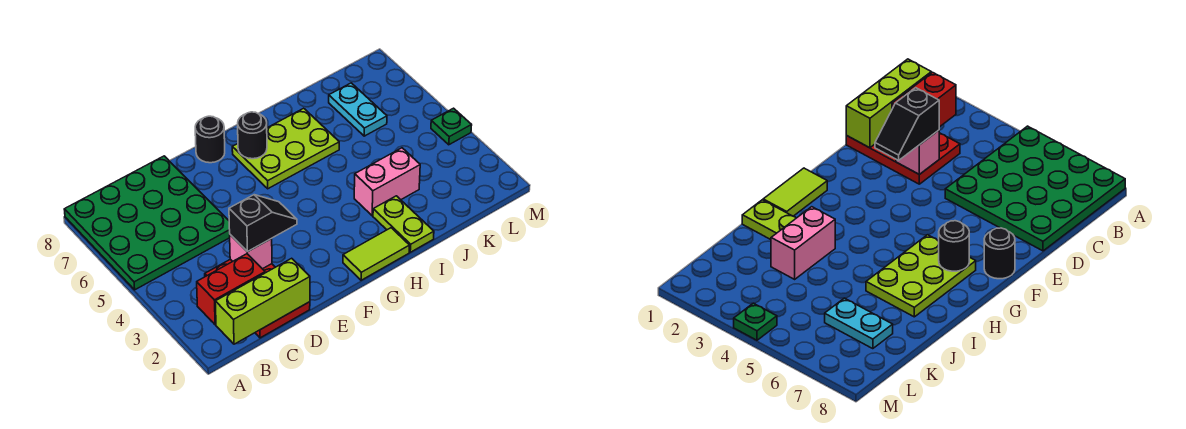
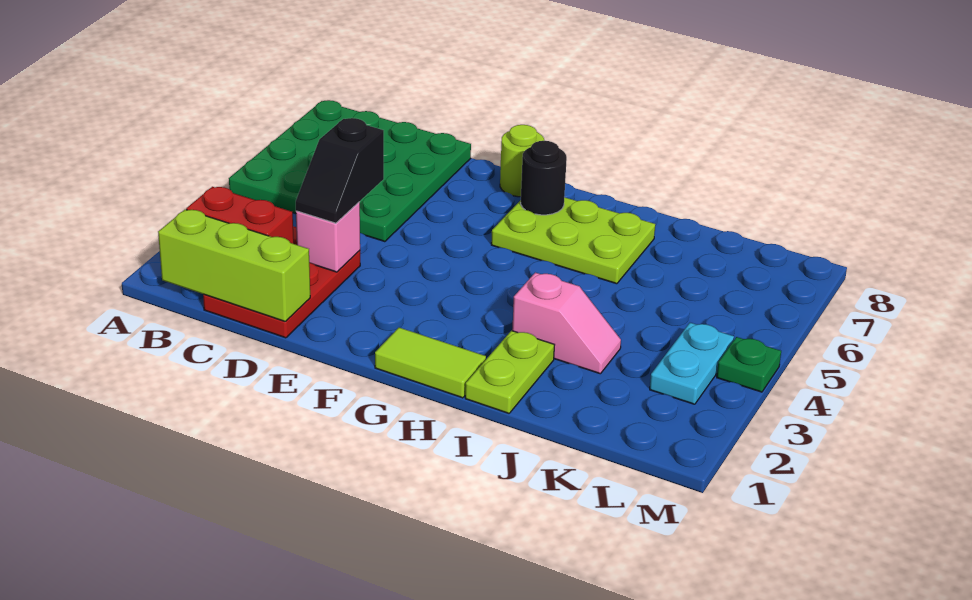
black slope D3:E3 level 3 top D -> black slope D3:D4 level 3 top 4
black round brick F8 level 1 -> lime round brick F8 level 1
pink brick I3:J3 level 1 -> pink slope I3:J3 level 1 top I
cyan plate K6:K7 level 1 -> cyan plate L3:L4 level 1

